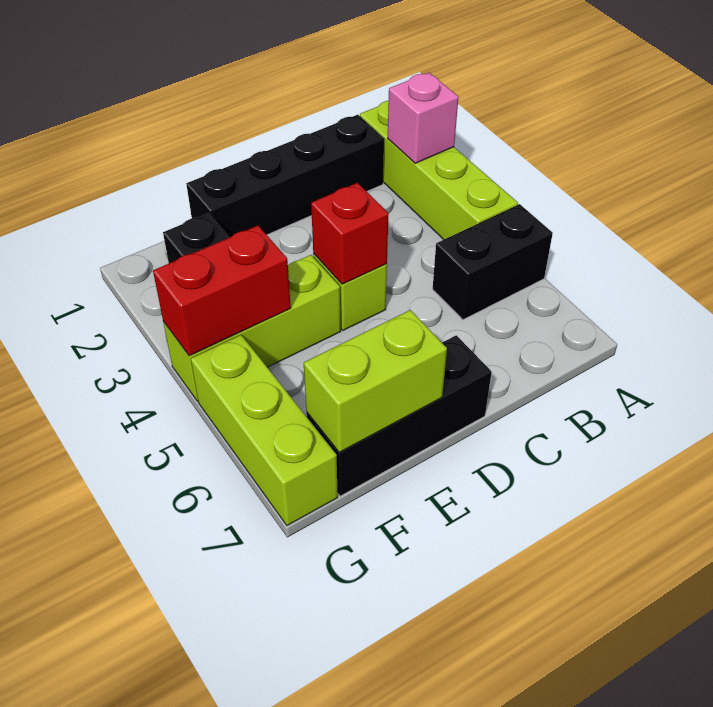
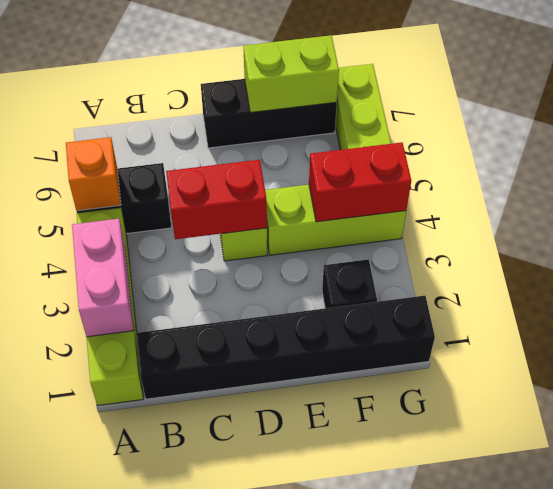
pink brick A2 level 2 -> pink brick A2:A3 level 2
none -> orange brick A5 level 2
black brick B1:E1 level 1 -> black brick B1:G1 level 1
red brick D4 level 2 -> red brick C4:D4 level 2

